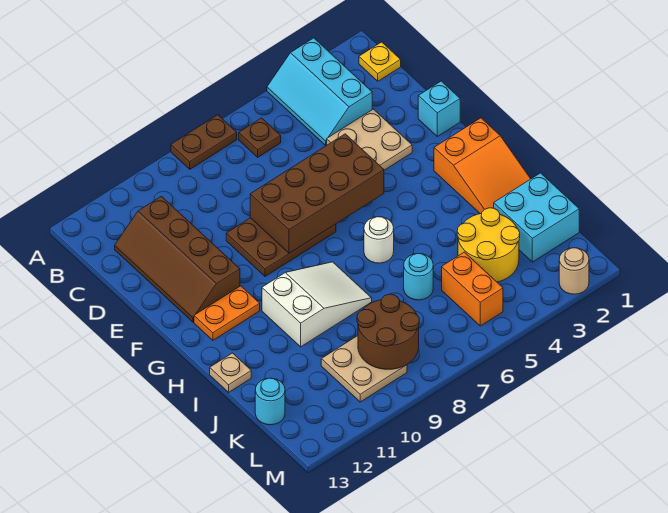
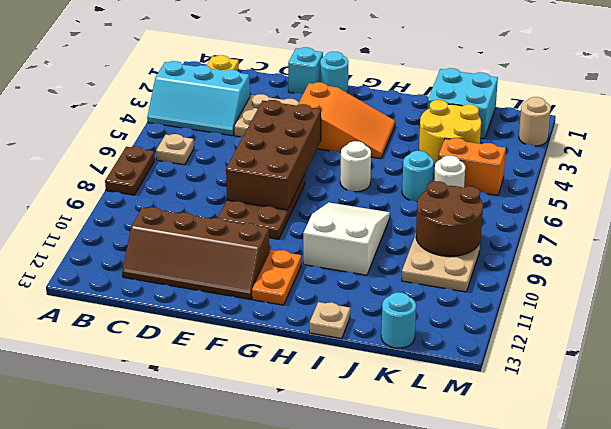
brown plate B6 level 1 -> tan plate B6 level 1
none -> cyan round brick F1 level 1
orange slope G1:I2 level 1 top G -> orange slope F3:H4 level 1 top F
none -> white round brick K6 level 1

